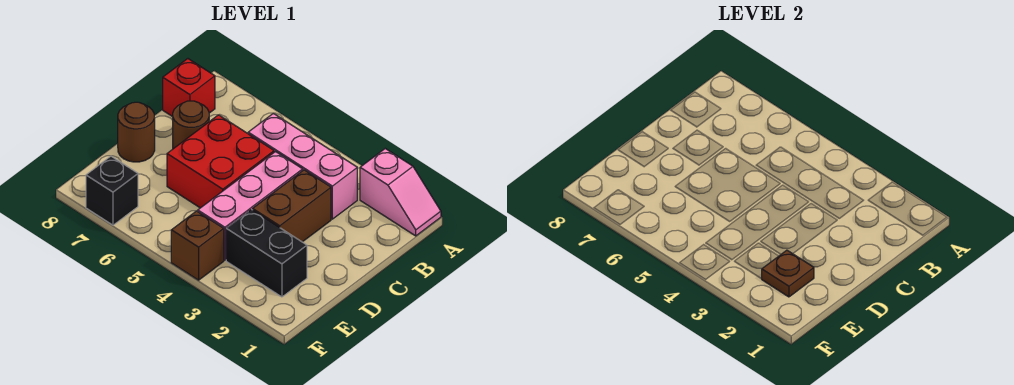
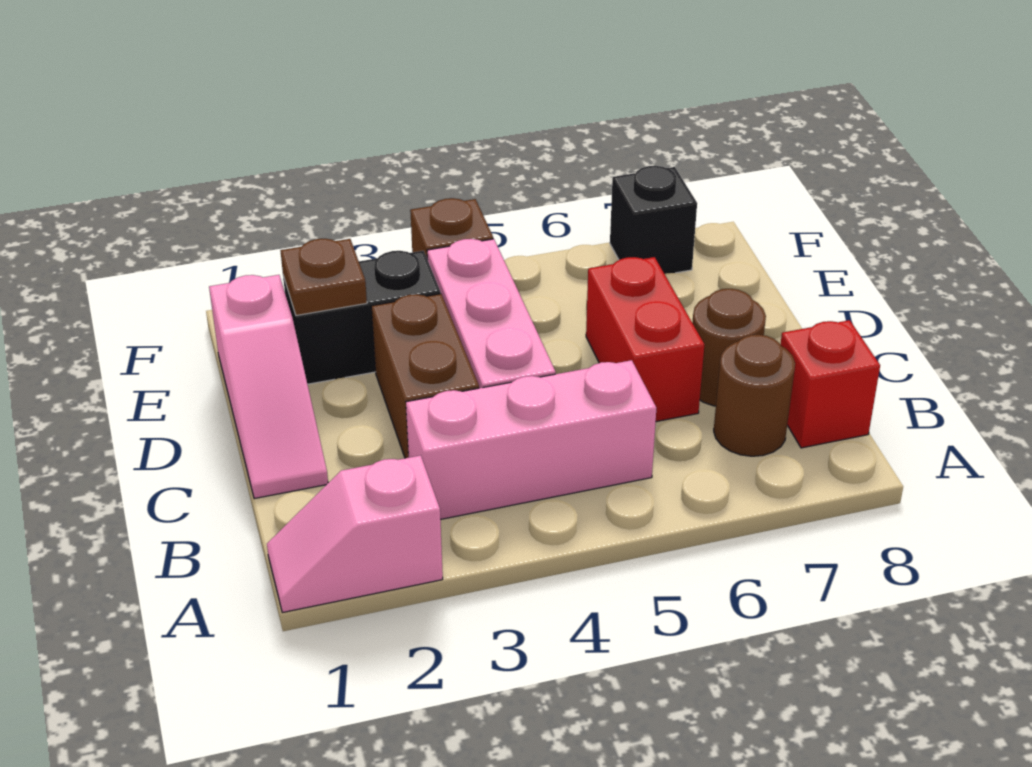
none -> pink slope C1:E1 level 1 top E
red brick C5:D6 level 1 -> red brick C6:D6 level 1
brown round brick D8 level 1 -> brown round brick B7 level 1

